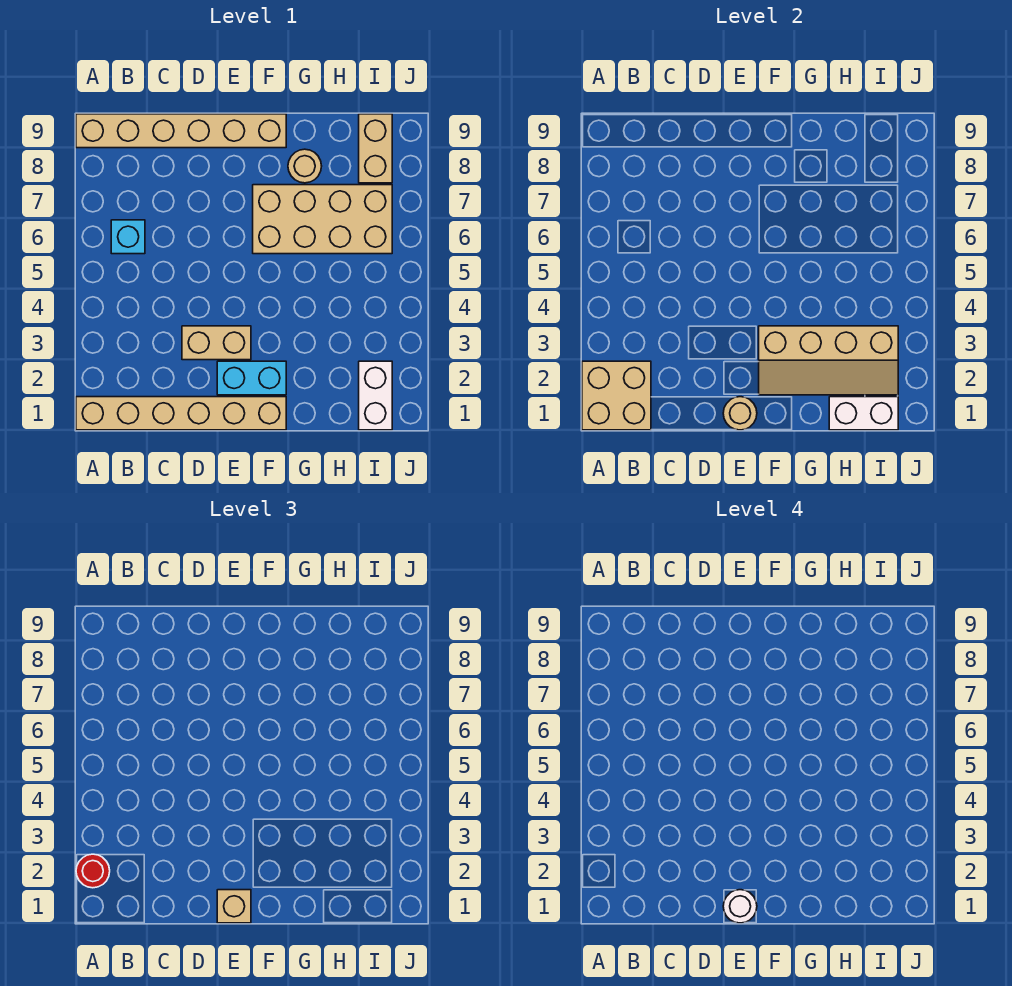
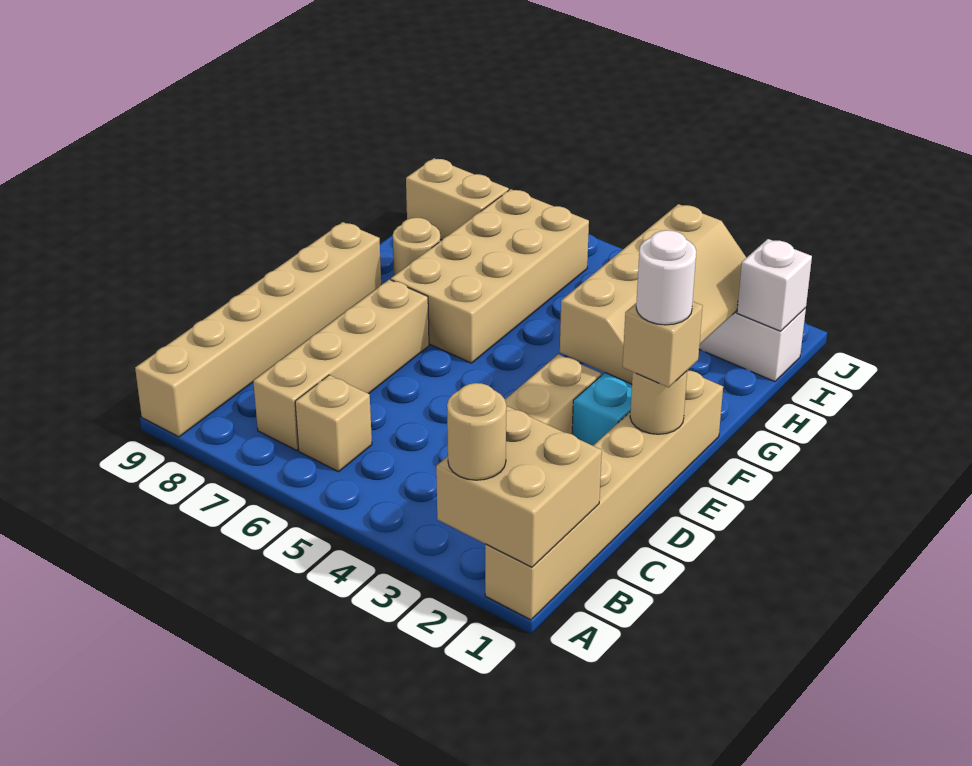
red round brick A2 level 3 -> tan round brick A2 level 3
cyan brick B6 level 1 -> tan brick B6 level 1
none -> tan brick B7:E7 level 1
white brick H1:I1 level 2 -> white brick I1 level 2

